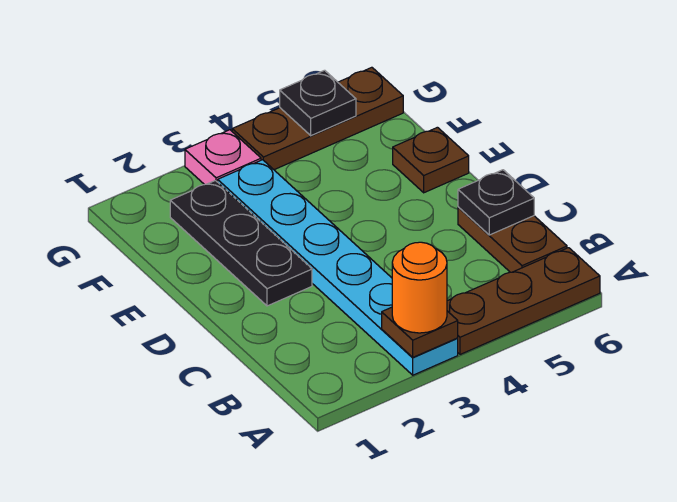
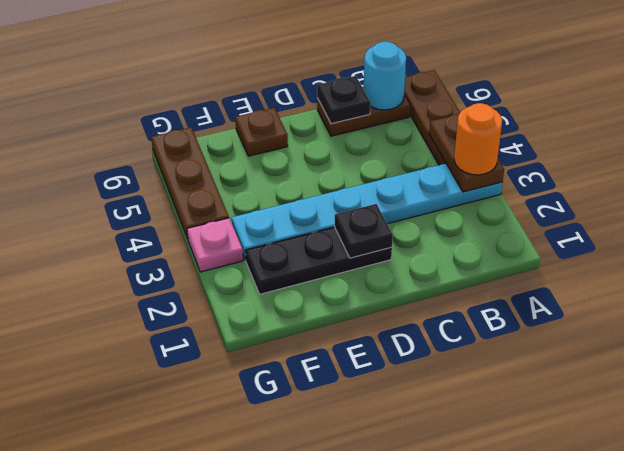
brown plate A3 level 2 -> brown plate A3:A4 level 2
none -> cyan round brick B6 level 2
black plate G5 level 2 -> black plate D2 level 2

